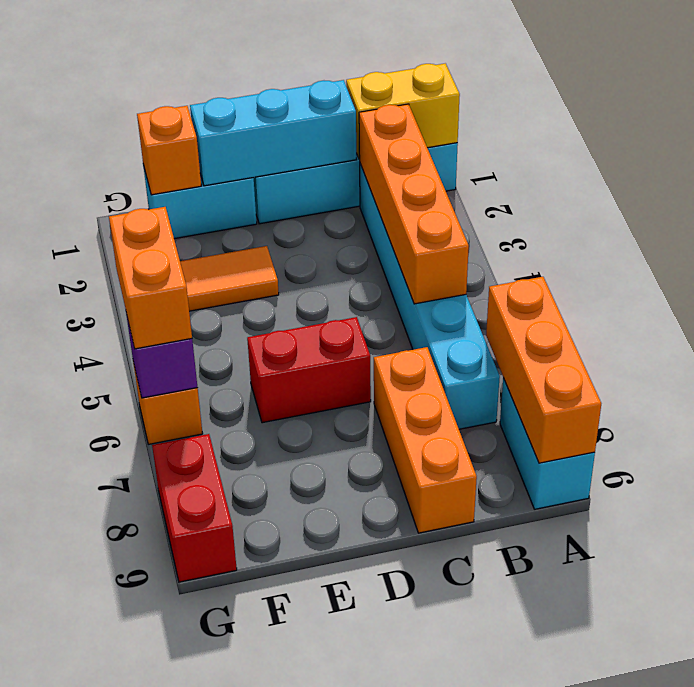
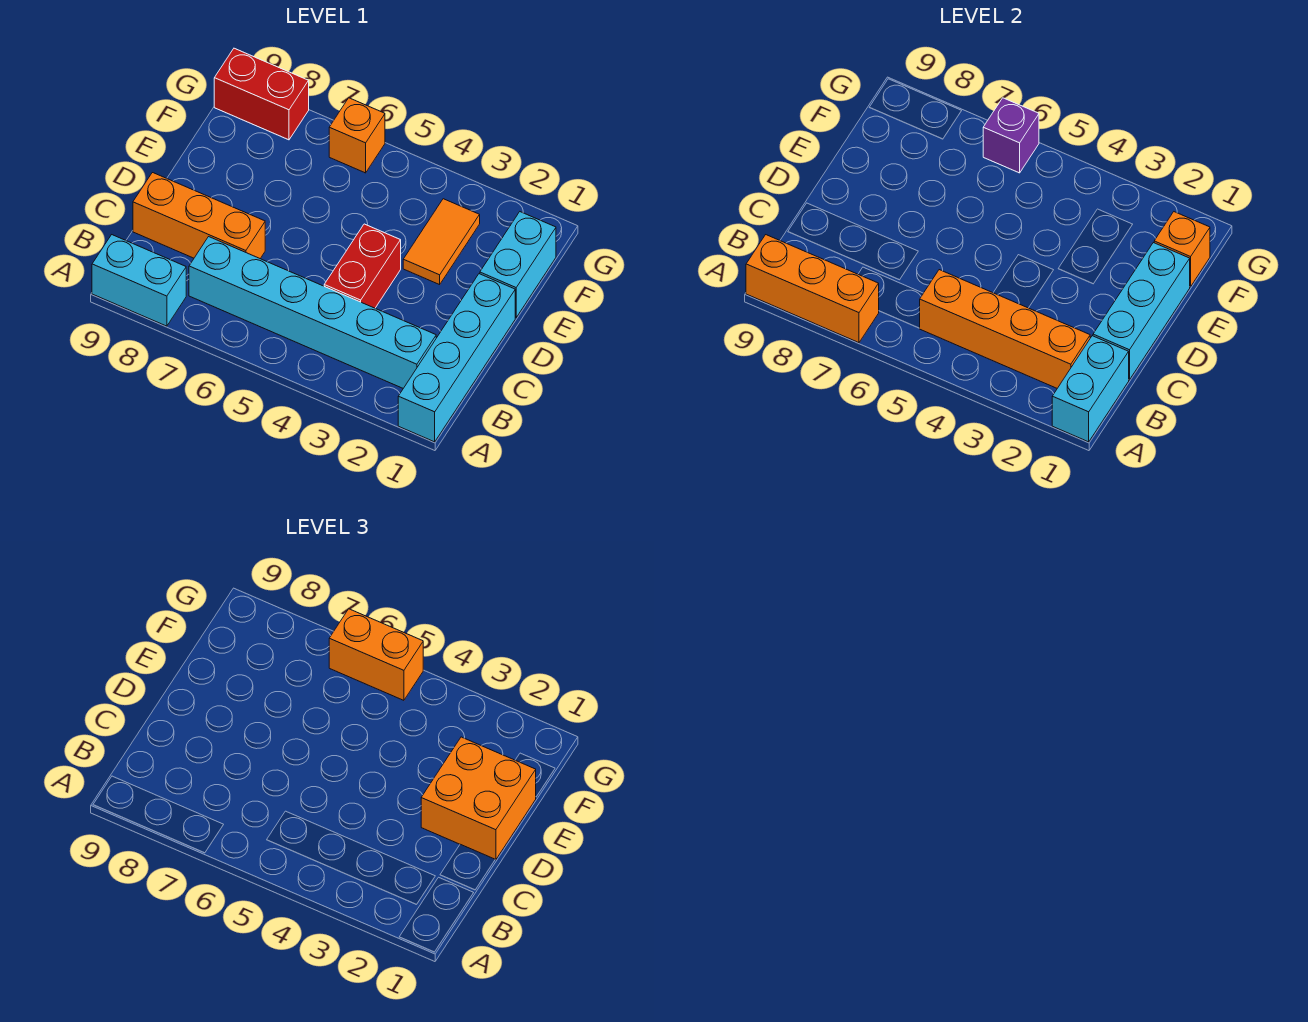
yellow brick A1:B1 level 2 -> cyan brick A1:B1 level 2
none -> orange brick D1:E2 level 3
red brick D6:E6 level 1 -> red brick C4:D4 level 1

